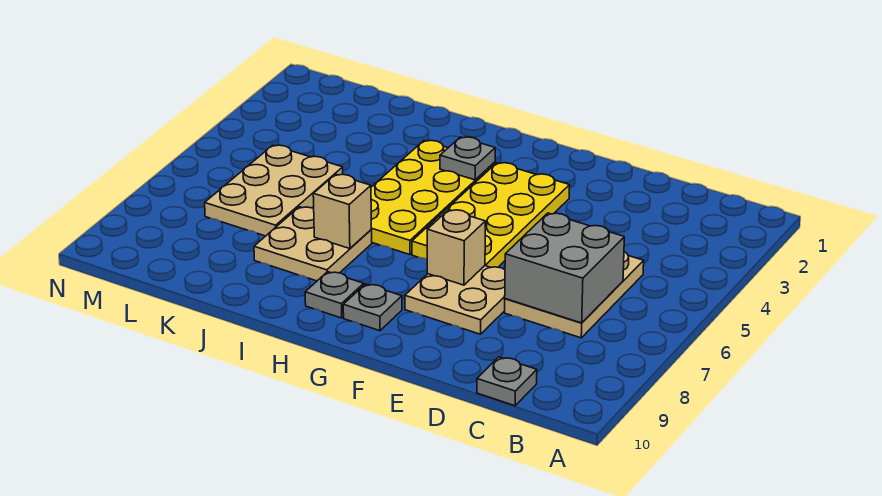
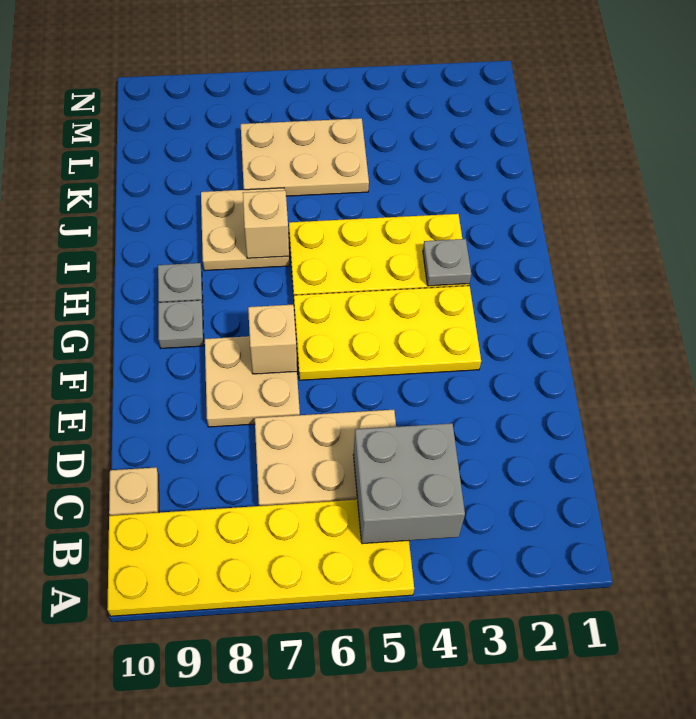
none -> yellow plate A5:B10 level 1
grey brick C6:D7 level 2 -> grey brick B4:C5 level 2
grey plate C10 level 1 -> tan plate C10 level 1

